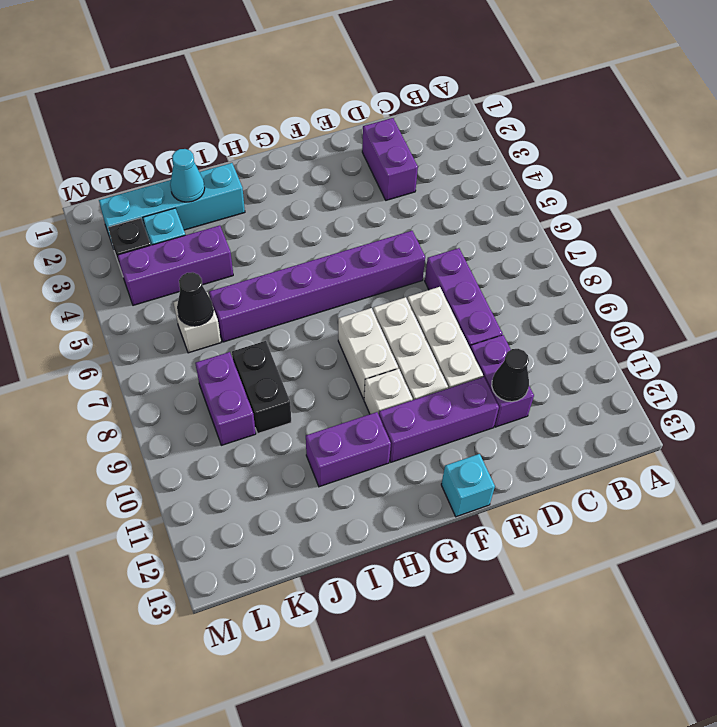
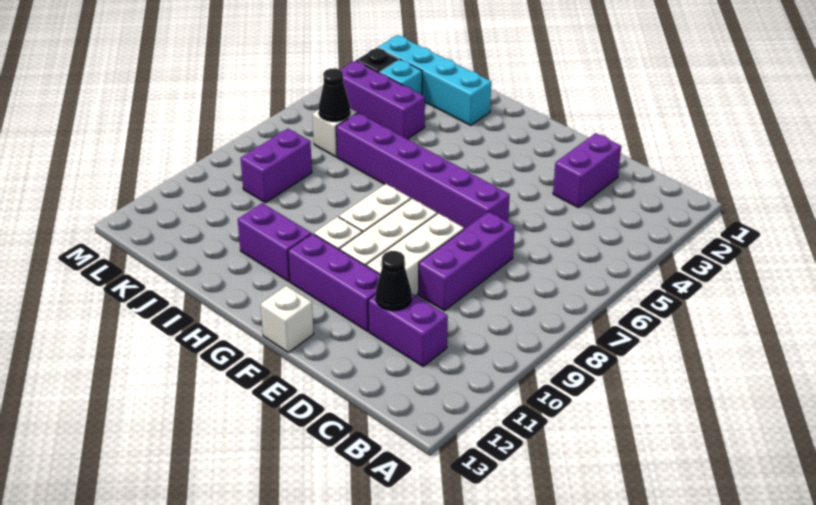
purple brick D10:D11 level 1 -> purple brick C11:D11 level 1
cyan brick F13 level 1 -> white brick F13 level 1
cyan cone J2 level 2 -> none
black brick J8:J9 level 1 -> none

